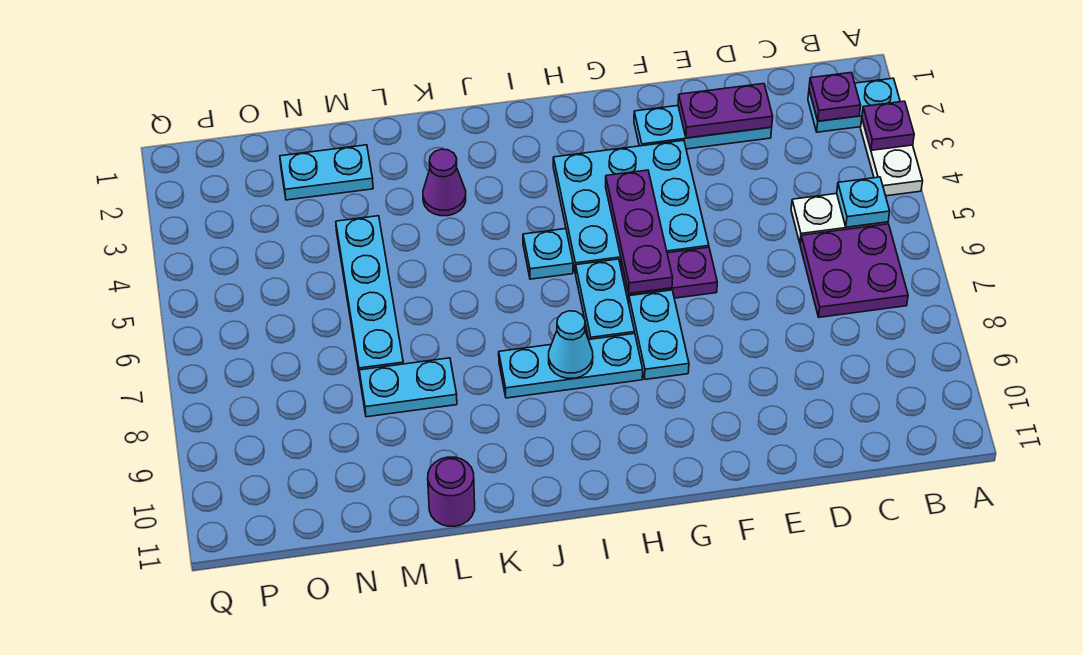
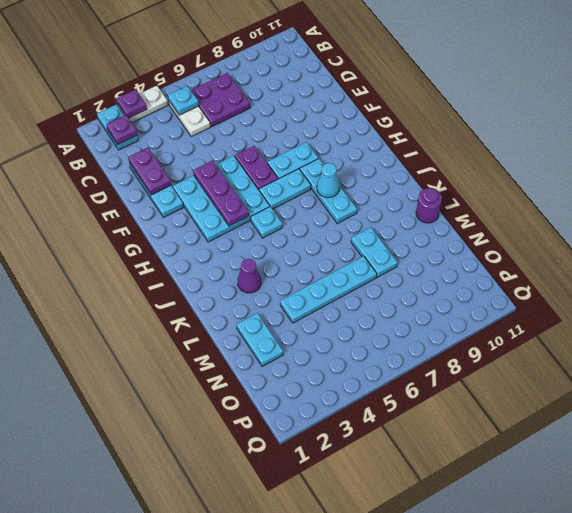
purple plate G4:G6 level 2 -> purple plate F4:H4 level 2

